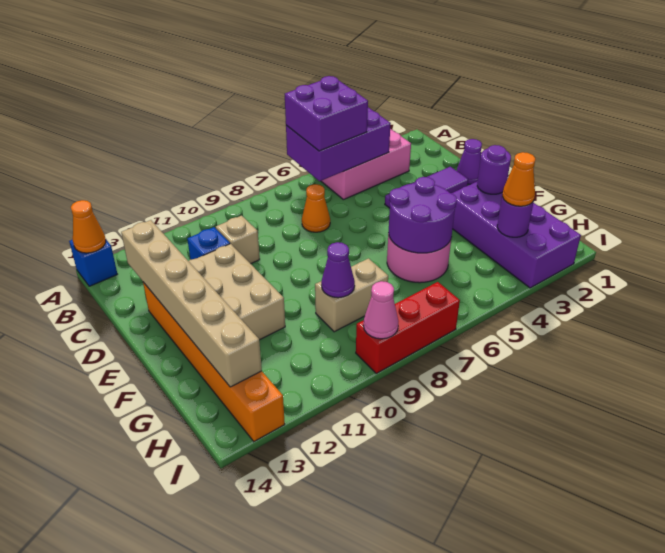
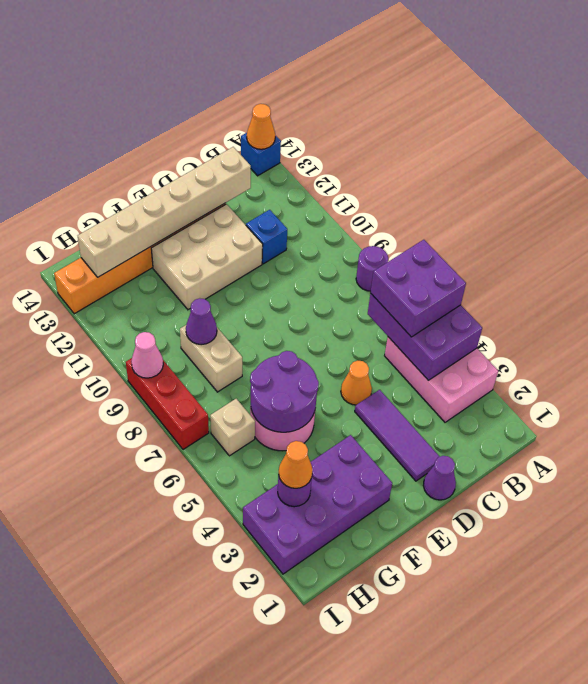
orange cone C7 level 1 -> orange cone D5 level 1
tan brick C10 level 1 -> tan brick H6 level 1
purple round brick F2 level 2 -> purple round brick A8 level 1

